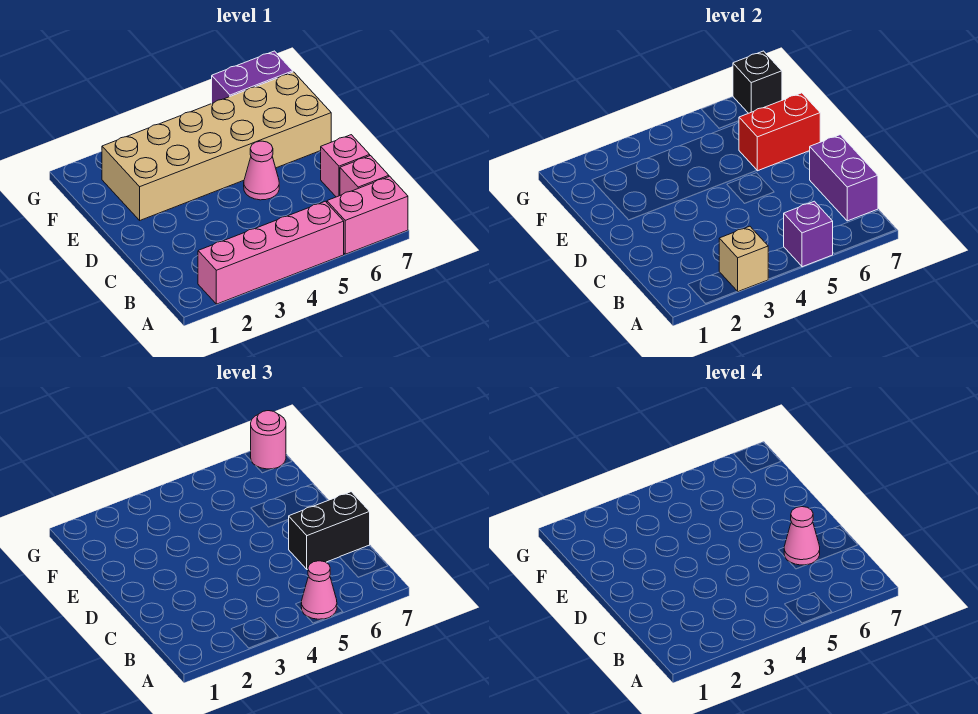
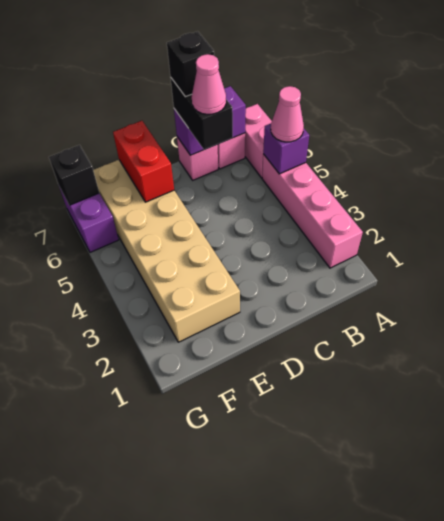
tan brick A3 level 2 -> none
none -> black brick C7 level 4
pink cone D5 level 1 -> none
pink round brick G7 level 3 -> none

